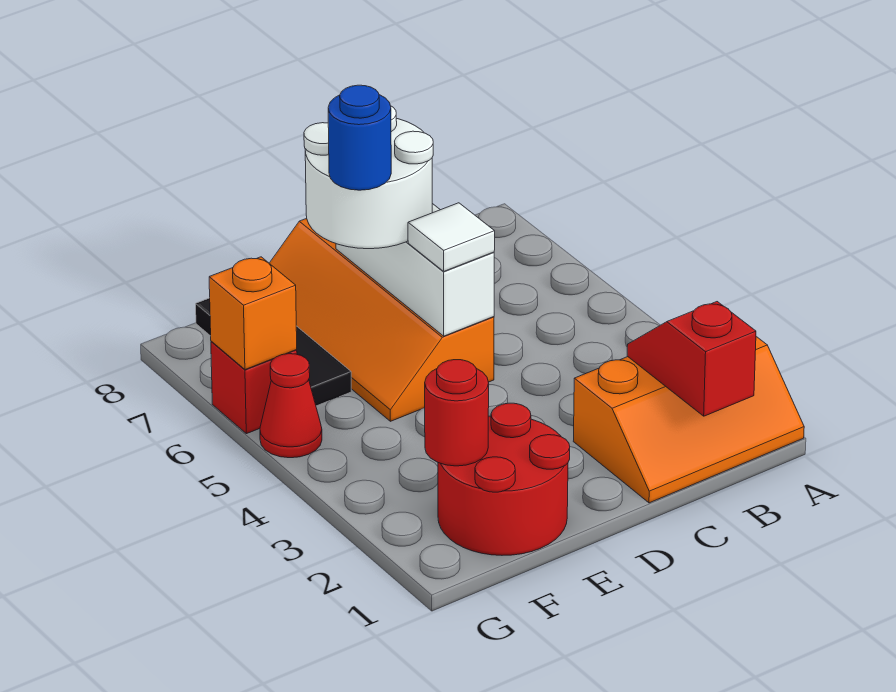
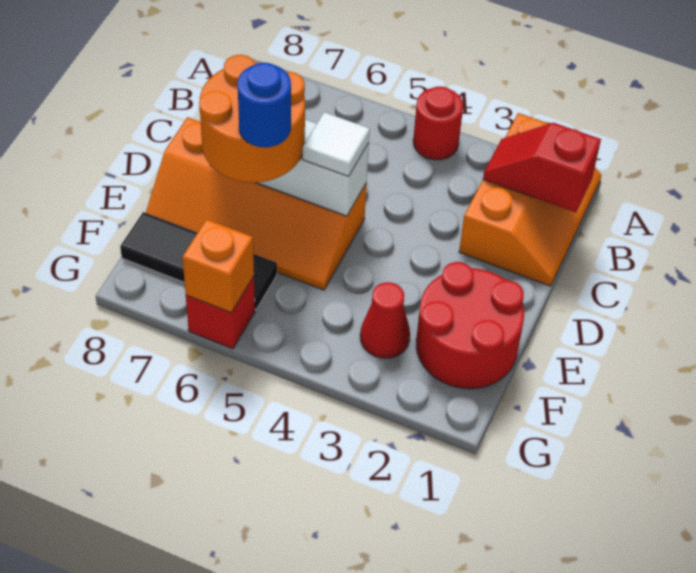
white round brick D6:E7 level 3 -> orange round brick D6:E7 level 3
red round brick F2 level 2 -> red round brick A4 level 1
red cone G5 level 1 -> red cone F3 level 1

